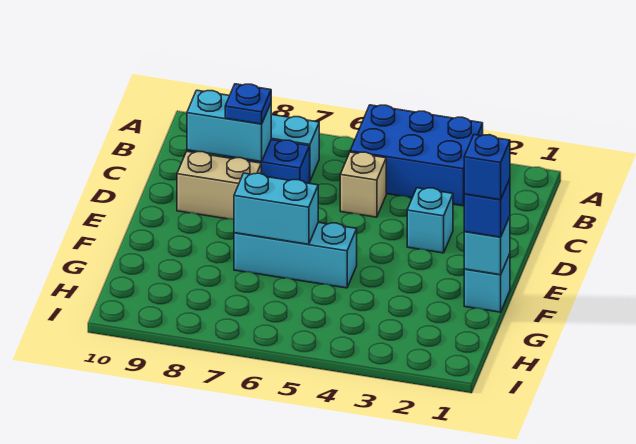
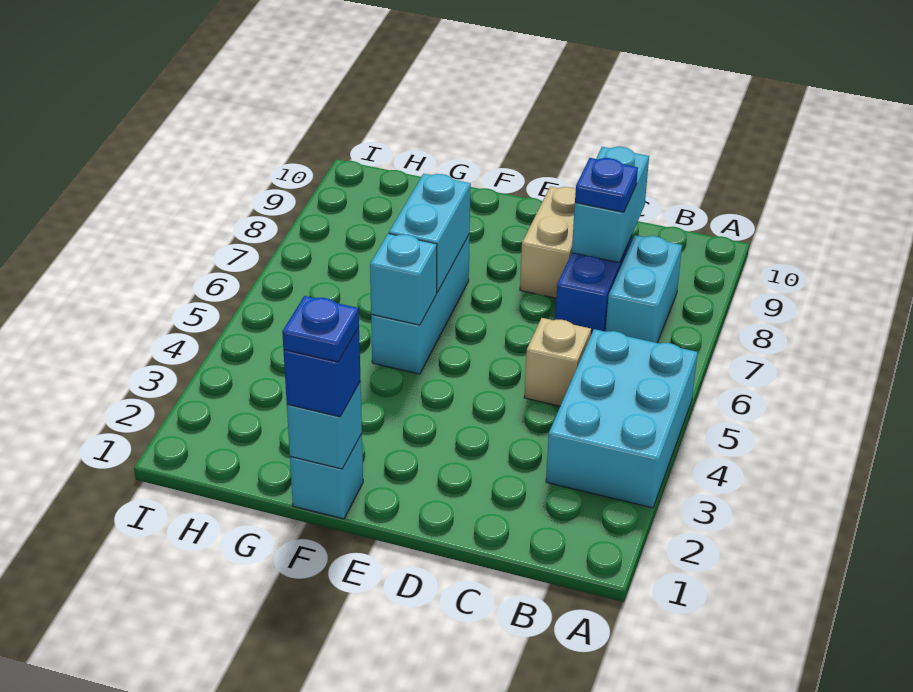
blue brick A3:B5 level 1 -> cyan brick A3:B5 level 1
cyan brick D3 level 1 -> cyan brick F5 level 2
blue brick F1 level 4 -> blue plate F1 level 4

